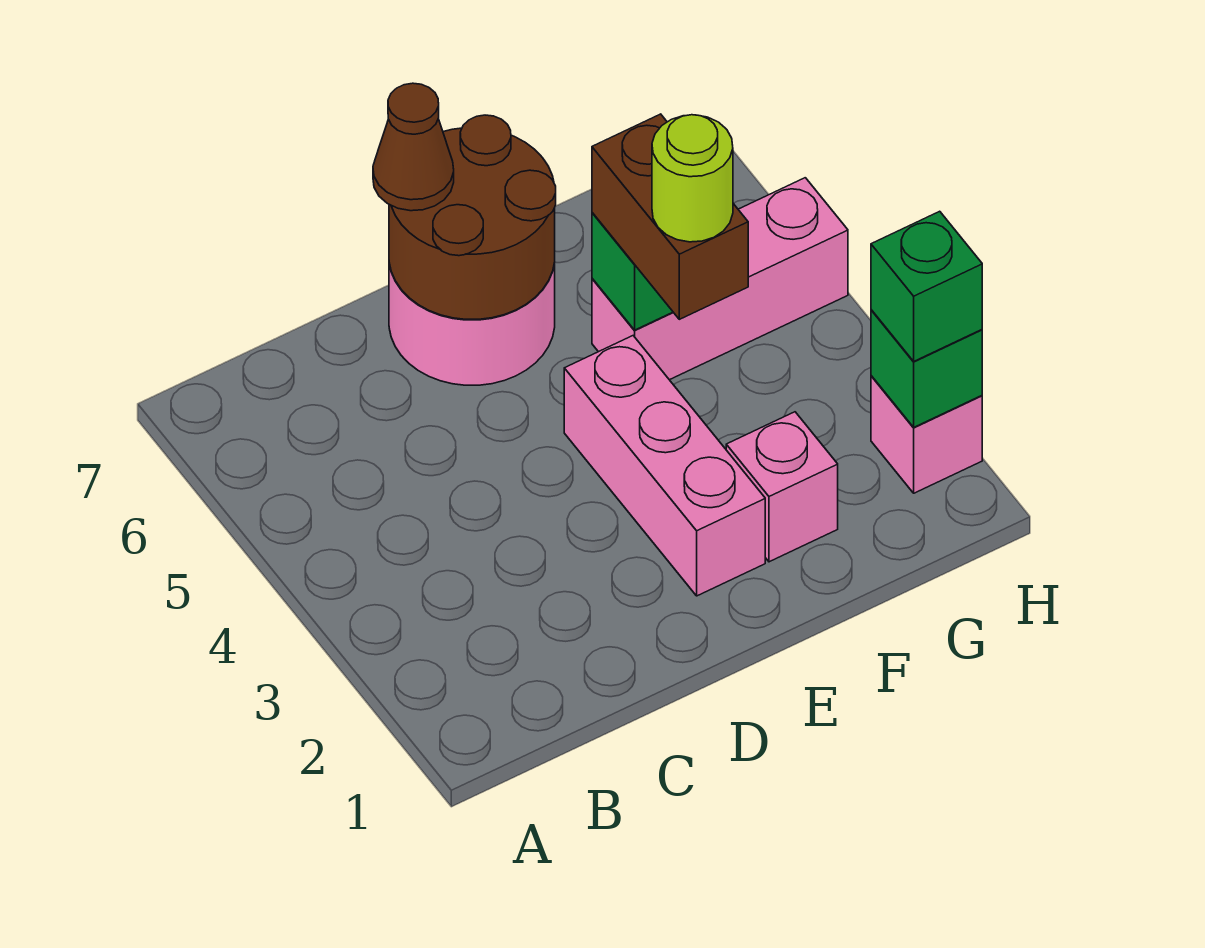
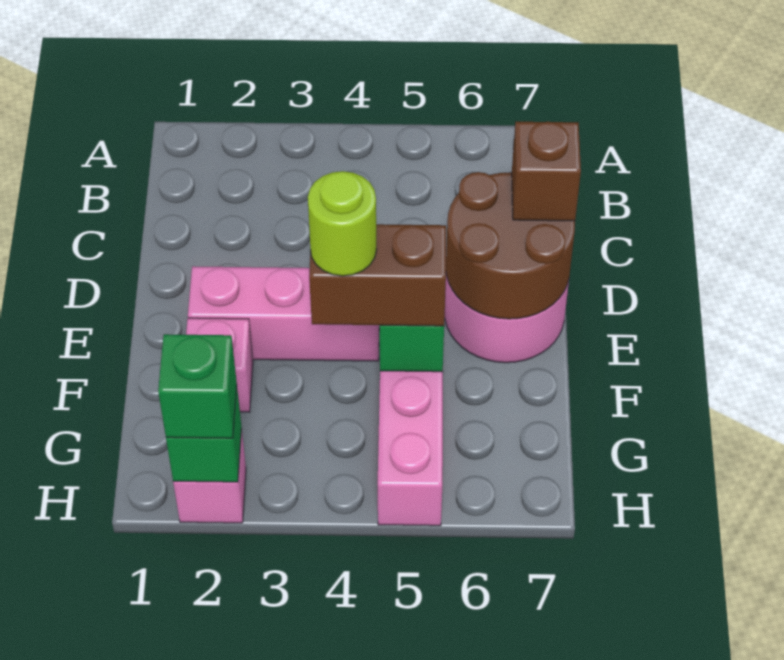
brown cone D7 level 3 -> brown brick D7 level 3

